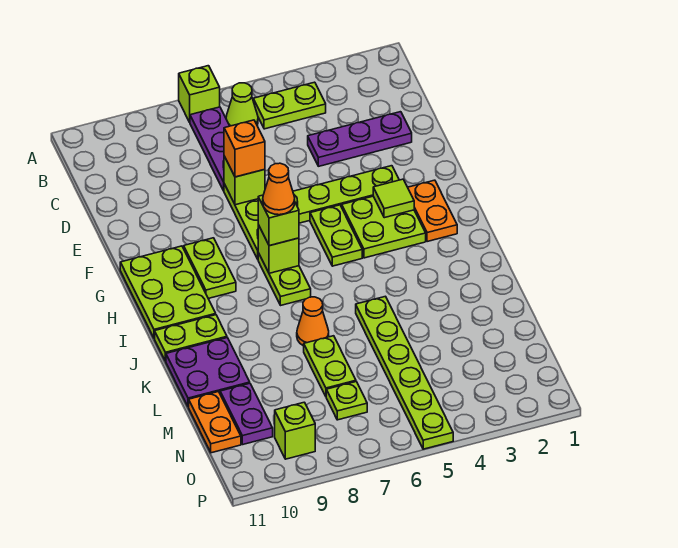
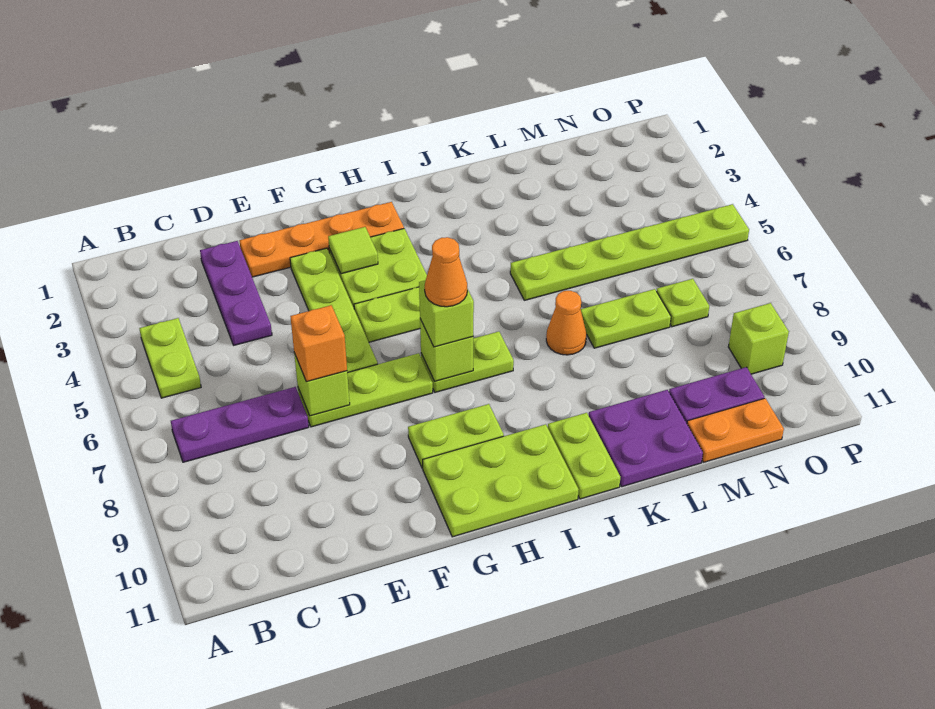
lime brick A7 level 1 -> none
lime cone B6 level 1 -> none
orange plate G2:H2 level 1 -> orange plate E2:H2 level 1

